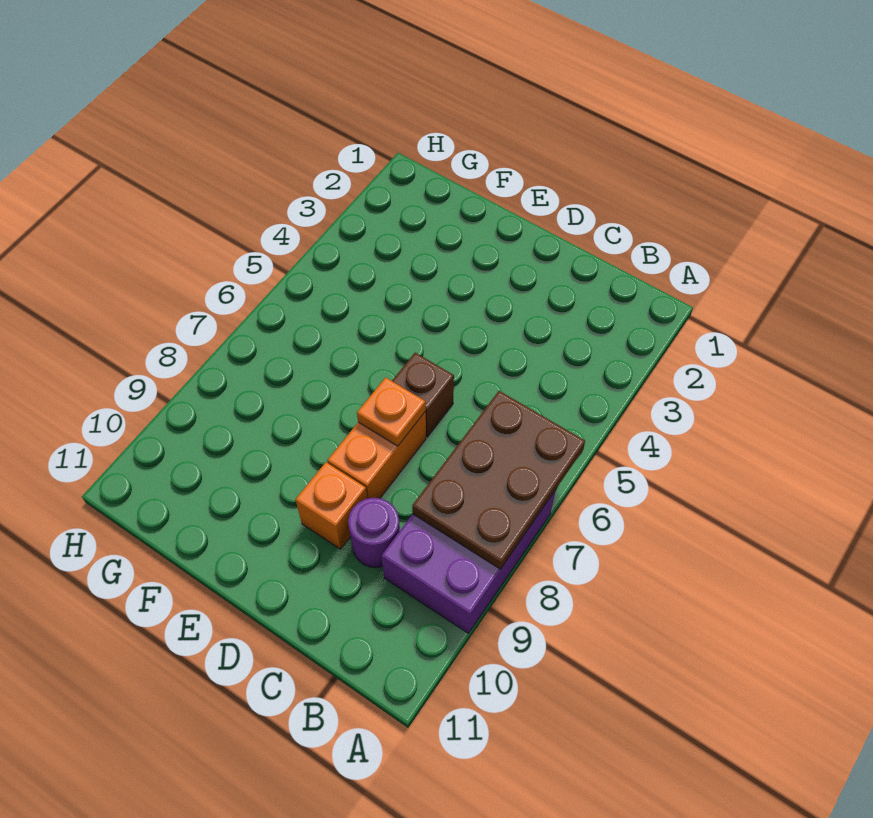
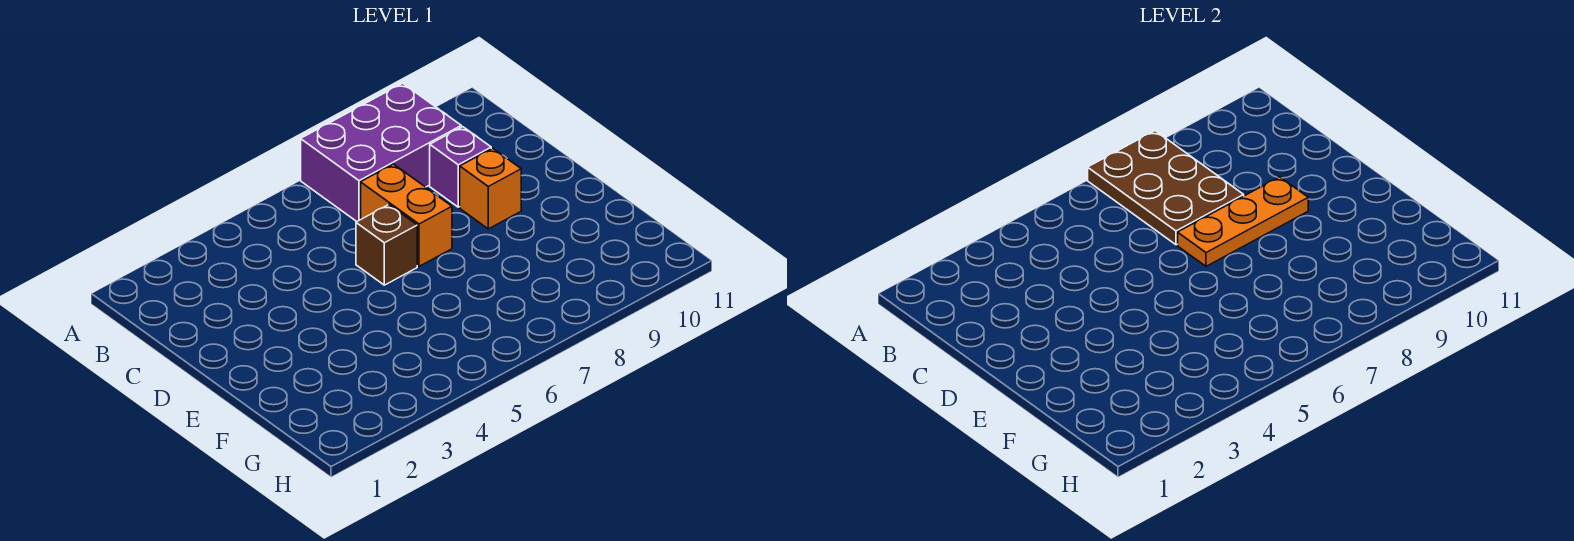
brown plate A6:B8 level 2 -> brown plate A7:C8 level 2
purple round brick C9 level 1 -> purple brick C9 level 1
orange brick D7:D8 level 1 -> orange brick C7:D7 level 1
orange plate D7 level 2 -> orange plate D7:D9 level 2

